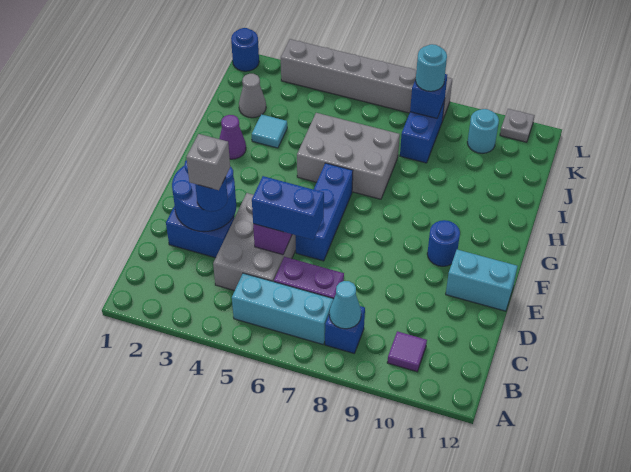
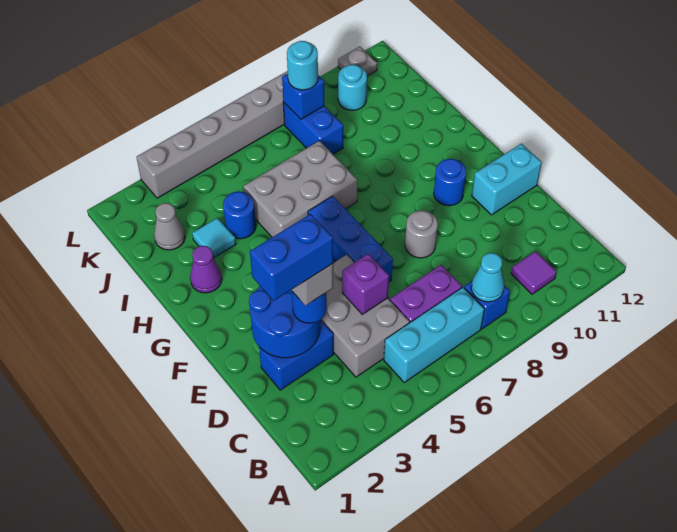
blue brick D5:D6 level 3 -> blue brick D2:D3 level 5
none -> grey round brick E8 level 1
blue round brick L1 level 1 -> blue round brick I4 level 1

